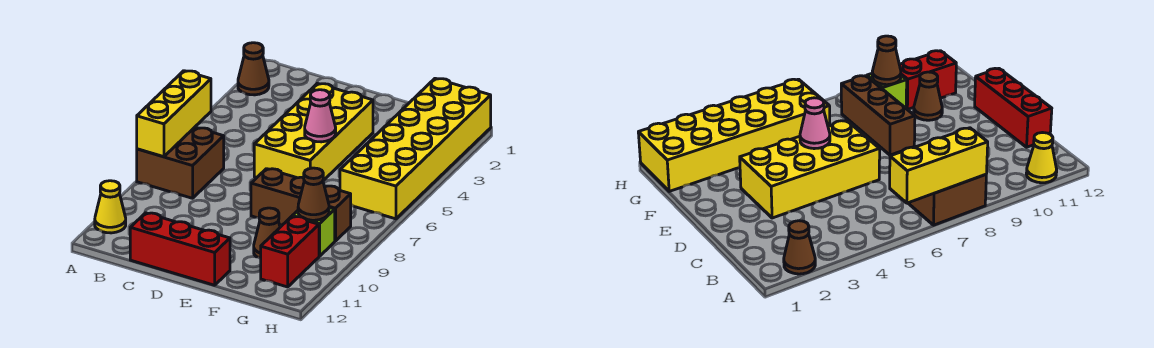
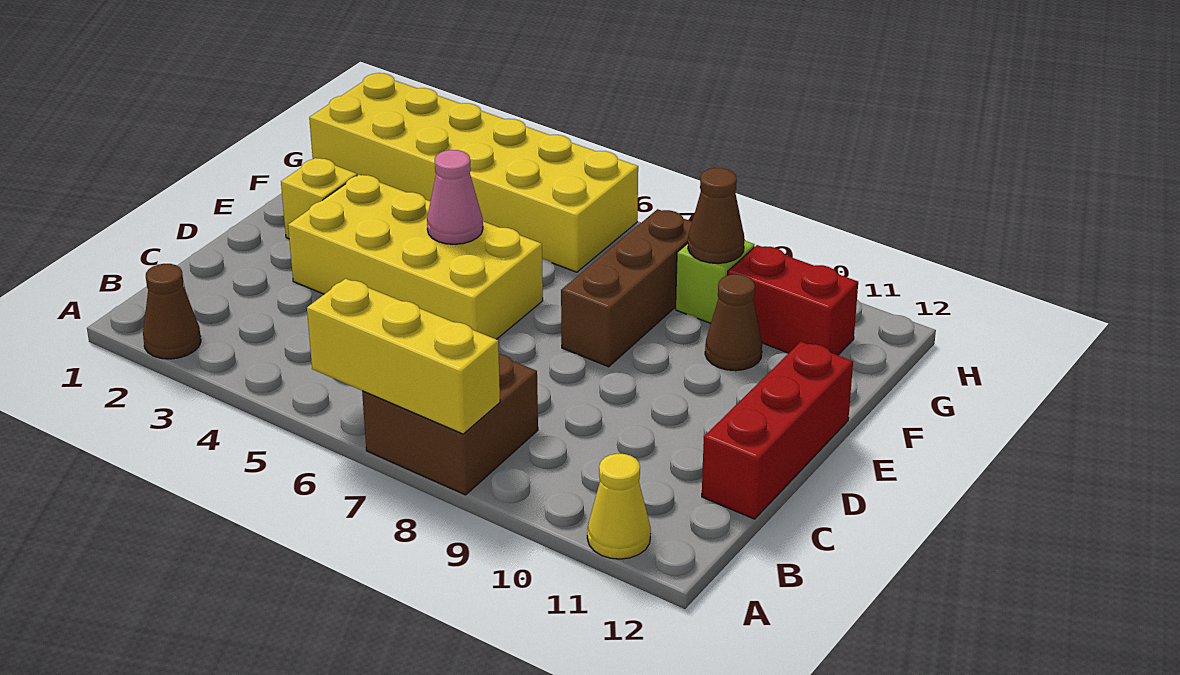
none -> yellow brick E2 level 1

